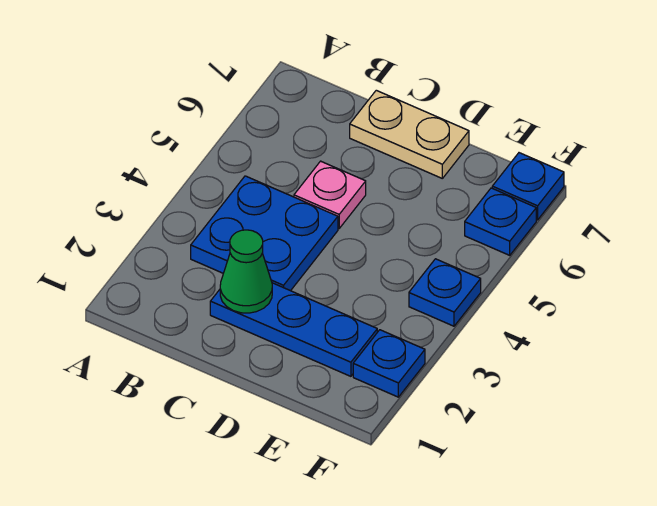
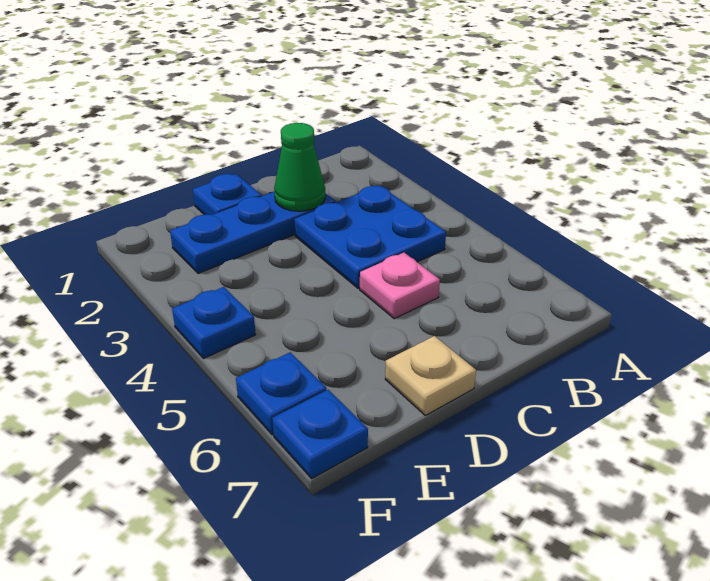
tan plate C7:D7 level 1 -> tan plate D7 level 1
blue plate F2 level 1 -> blue plate D1 level 1

